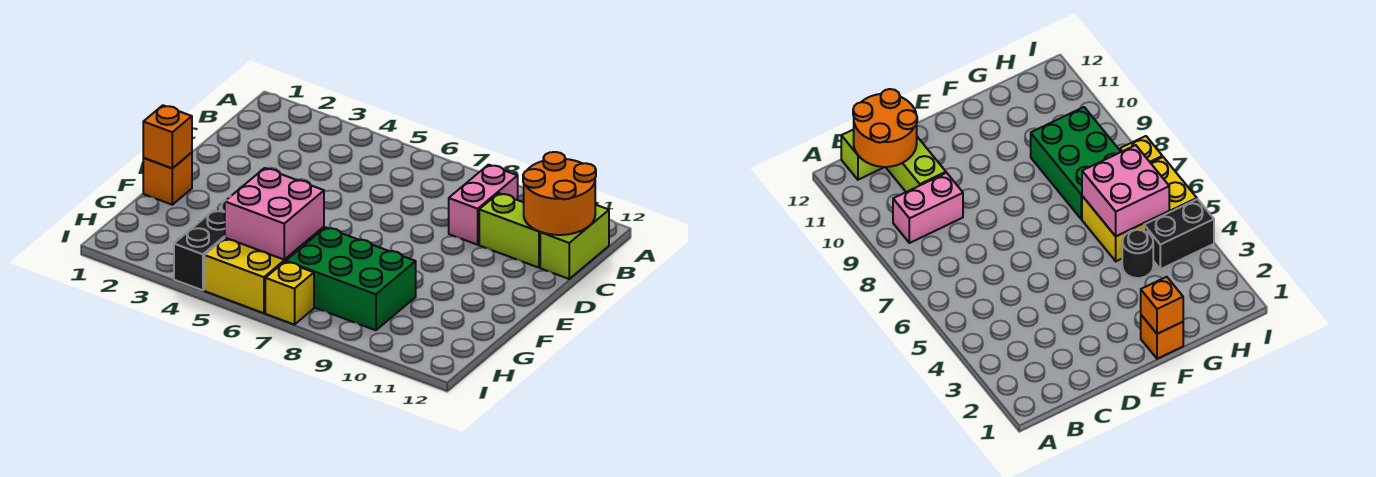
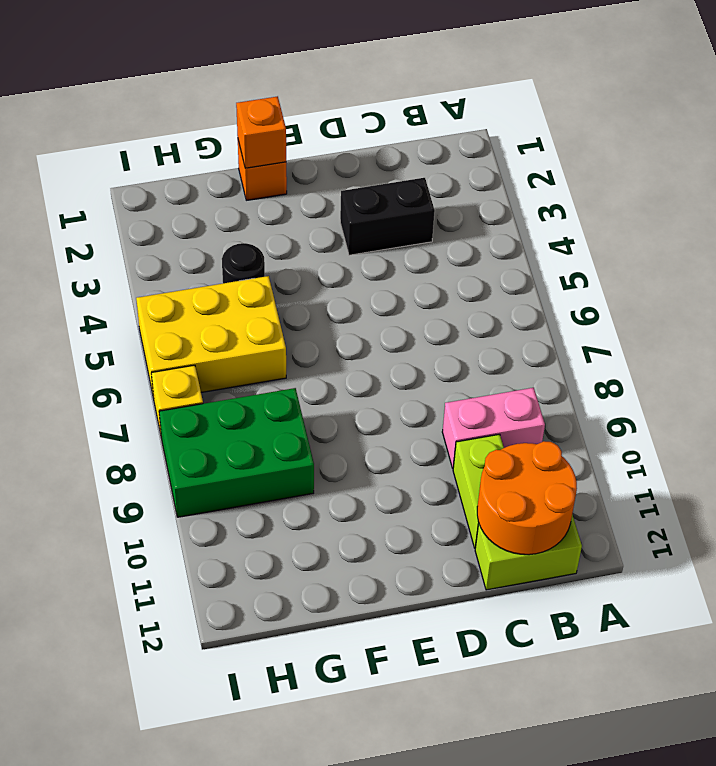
pink brick G5:H6 level 2 -> none
green brick G7:H9 level 1 -> green brick G8:I9 level 1
black brick H4:I4 level 1 -> black brick C3:D3 level 1

